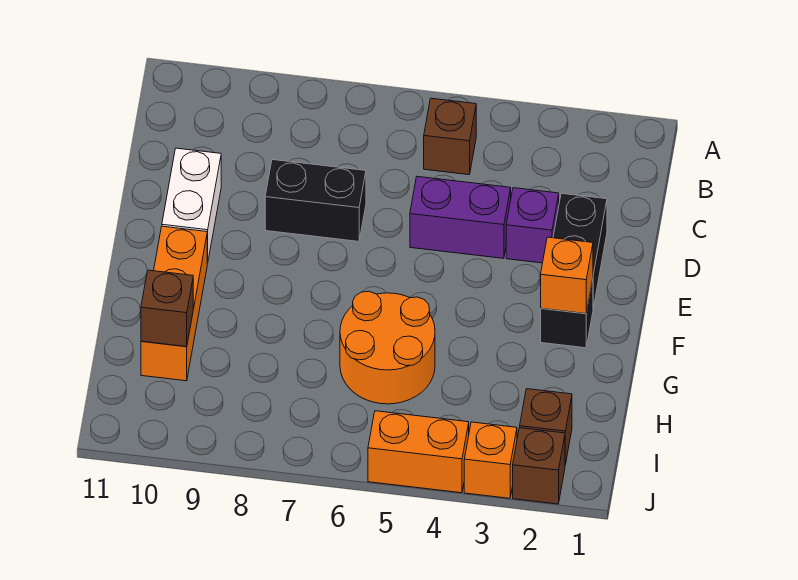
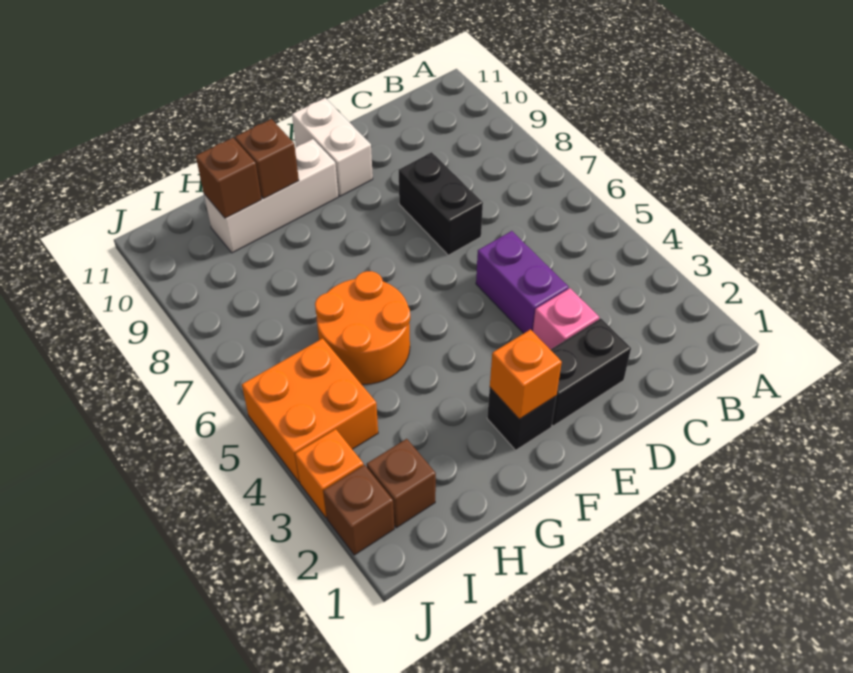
brown brick B5 level 1 -> brown brick G10 level 2
purple brick D3 level 1 -> pink brick D3 level 1
white brick D10:E10 level 1 -> white brick E10:E11 level 1
orange brick F10:H10 level 1 -> white brick F10:H10 level 1
orange brick J4:J5 level 1 -> orange brick I4:J5 level 1

